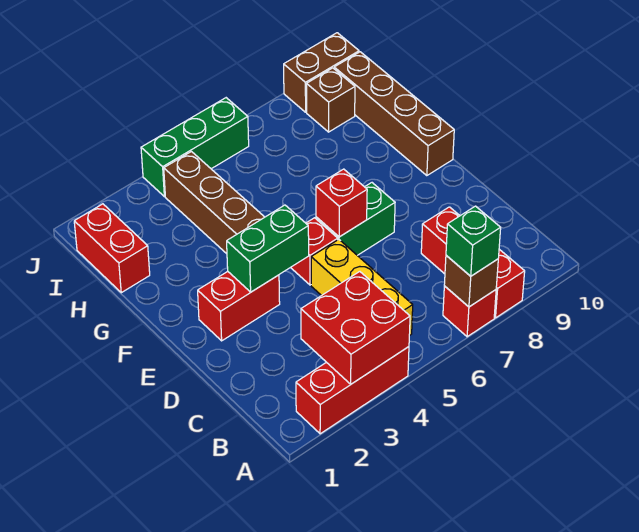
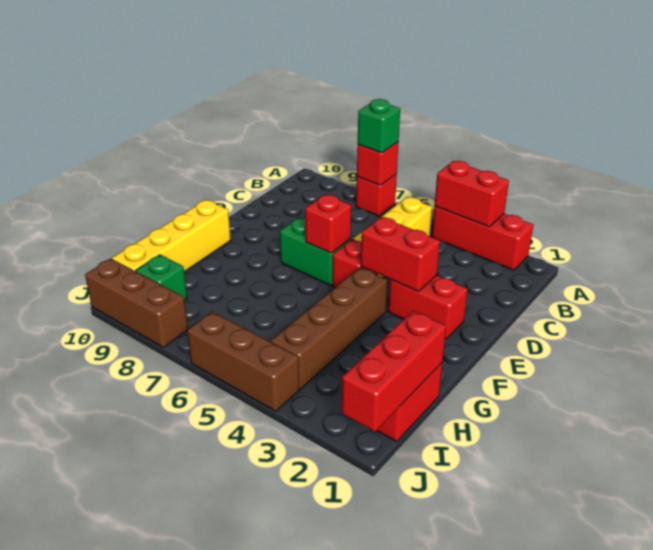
red brick A3:B4 level 2 -> red brick A3:A4 level 2
brown brick A7 level 2 -> red brick A7 level 2
red brick A8:C8 level 1 -> red brick H1:J1 level 2
green brick E3:E4 level 2 -> red brick E3:E4 level 2
brown brick F10:I10 level 1 -> yellow brick F10:I10 level 1
brown brick I9 level 1 -> green brick I9 level 1
green brick J4:J6 level 1 -> brown brick J4:J6 level 1
brown brick J9:J10 level 1 -> brown brick J8:J10 level 1

